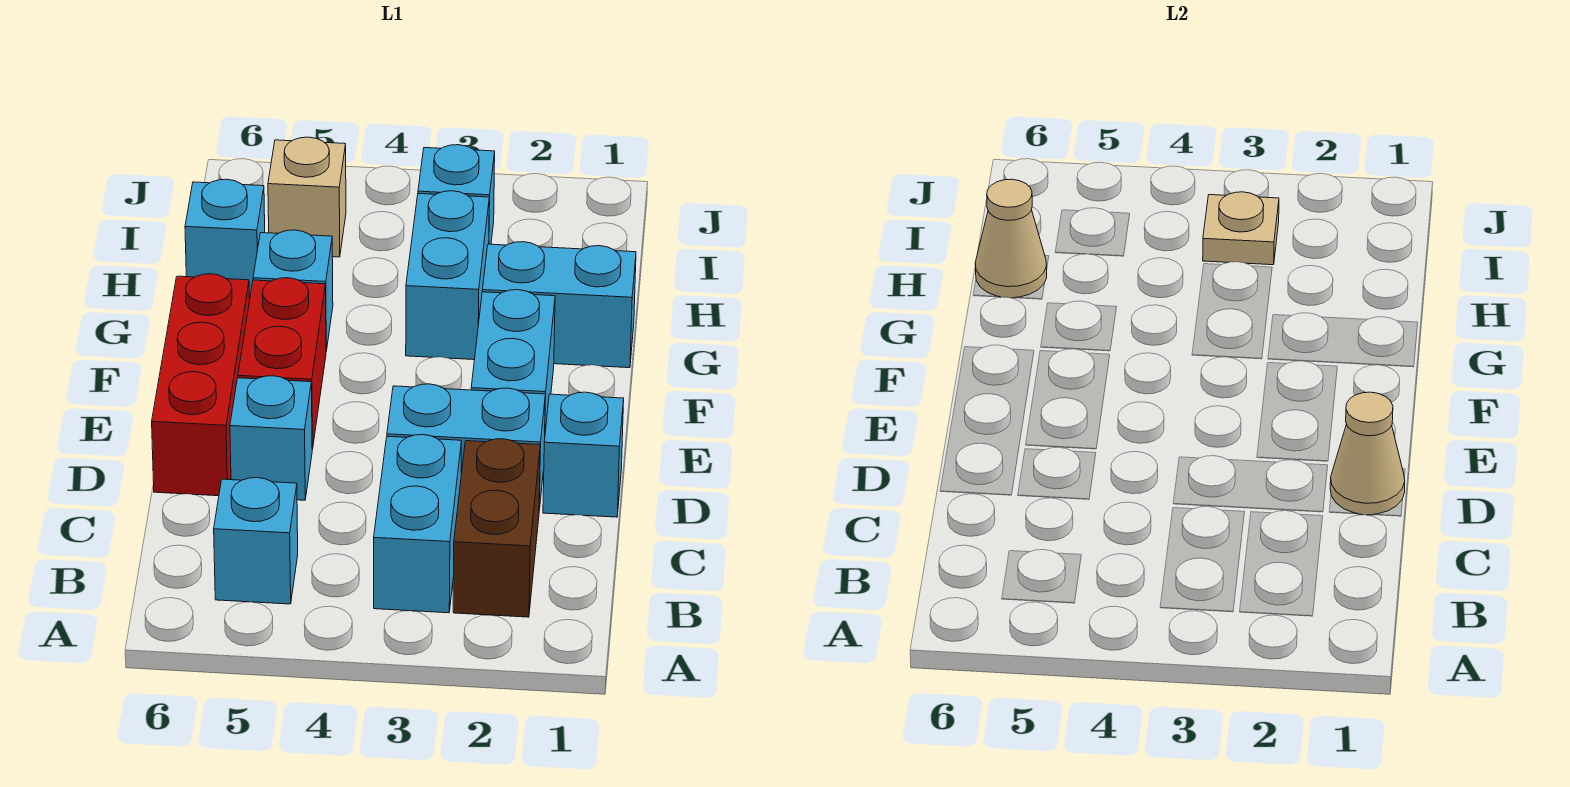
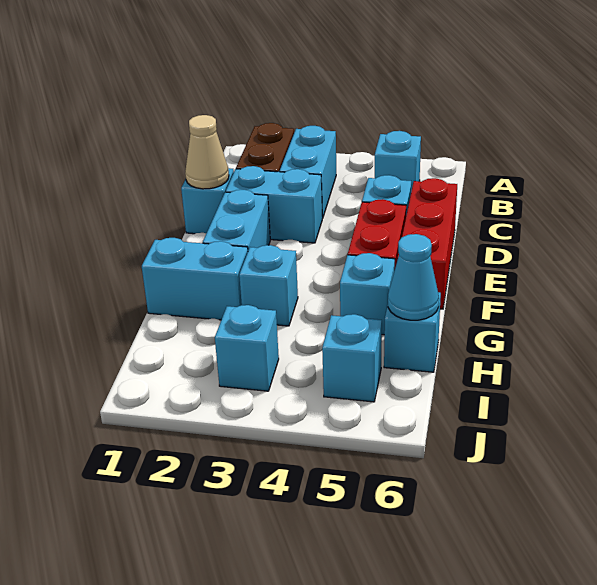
cyan brick G3:H3 level 1 -> cyan brick G3 level 1
tan cone H6 level 2 -> cyan cone H6 level 2
tan plate I3 level 2 -> none
tan brick I5 level 1 -> cyan brick I5 level 1

